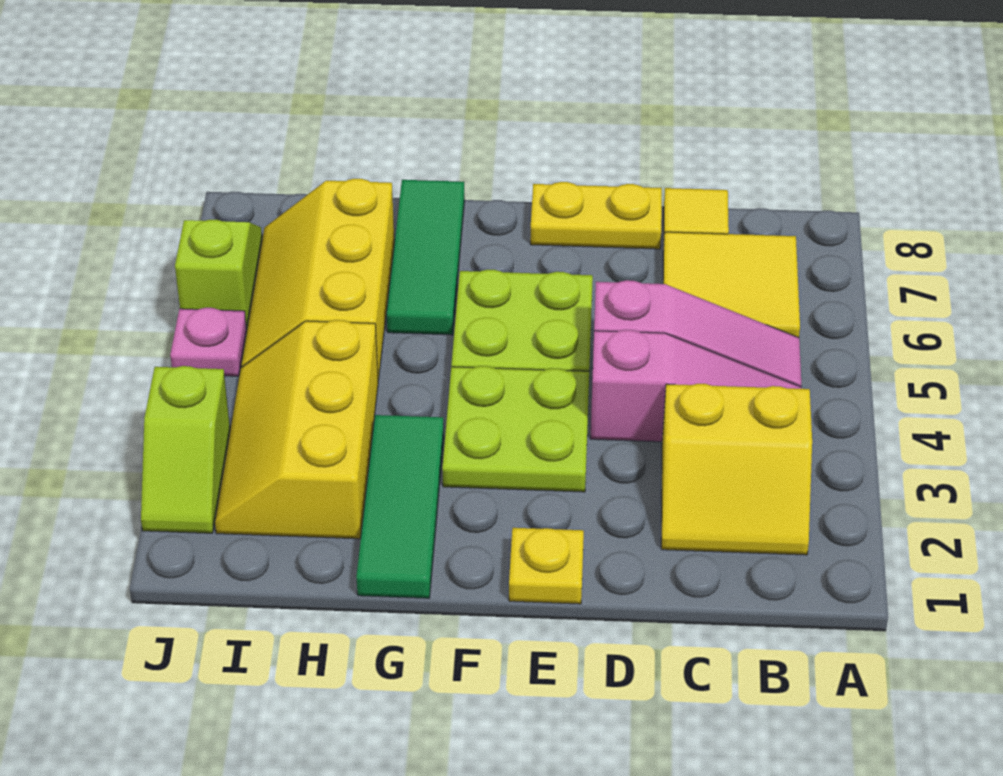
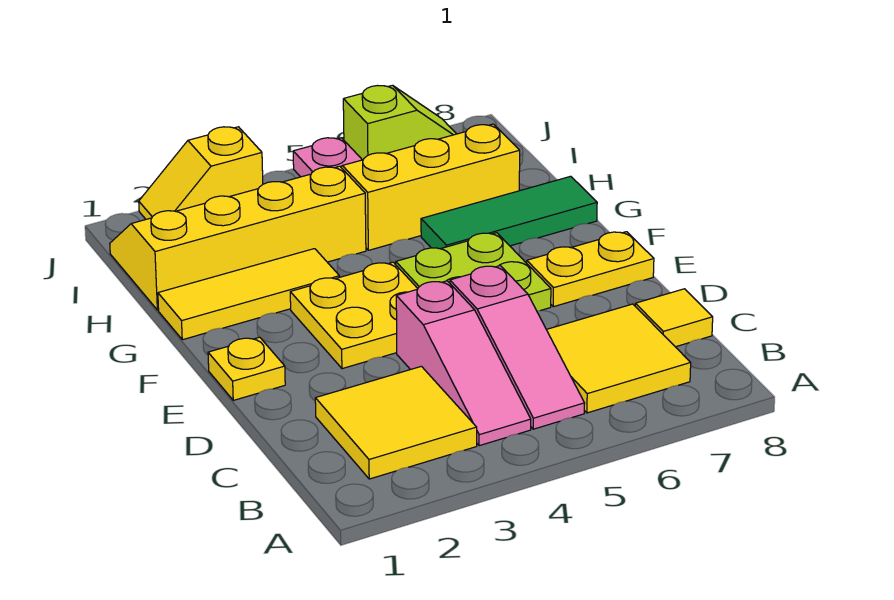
yellow slope B2:C3 level 1 top 3 -> yellow tile B2:C3 level 1
yellow plate D8:E8 level 1 -> yellow plate E7:E8 level 1
lime plate E3:F4 level 1 -> yellow plate E3:F4 level 1
green tile G1:G3 level 1 -> yellow tile G1:G3 level 1
yellow slope H2:I4 level 1 top H -> yellow slope H1:I4 level 1 top H
lime slope J2:J3 level 1 top 3 -> yellow slope J2:J3 level 1 top 3

